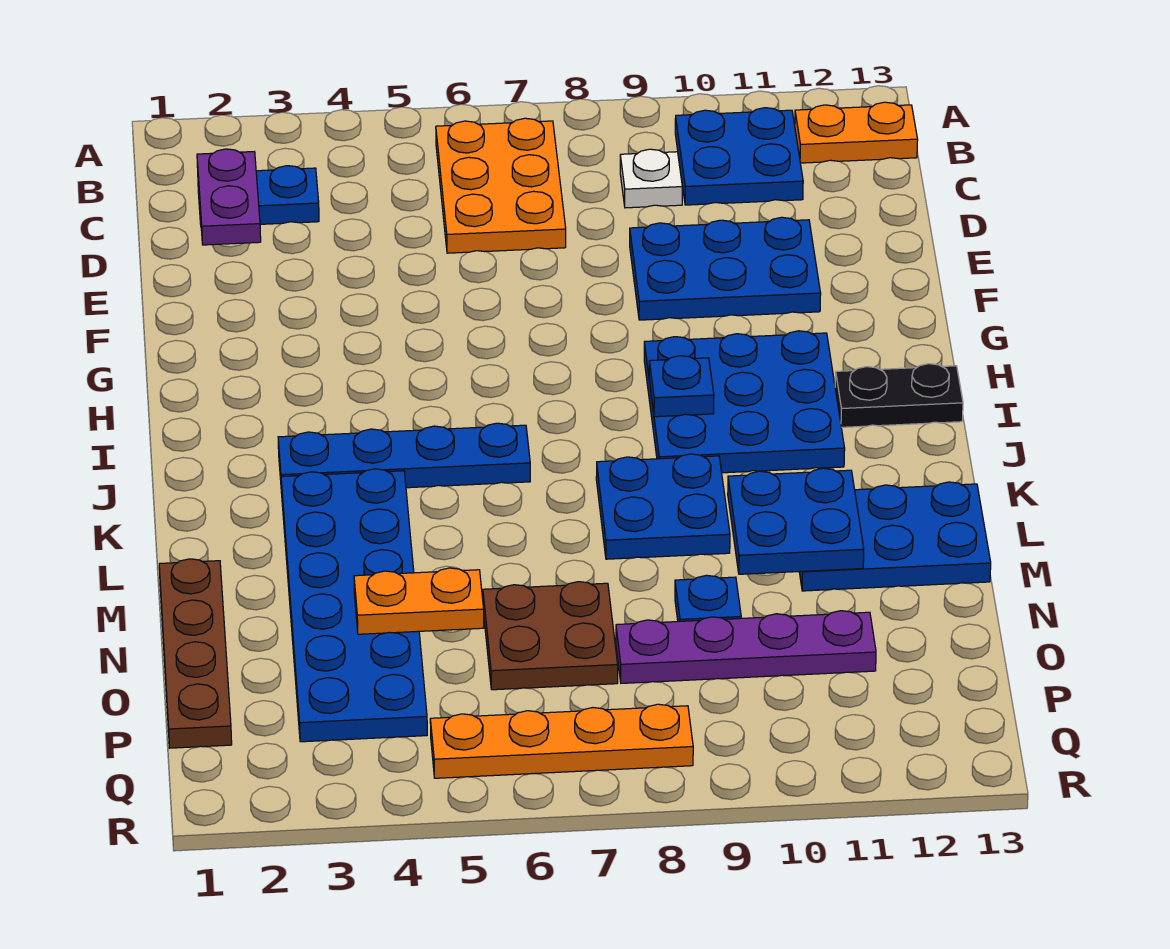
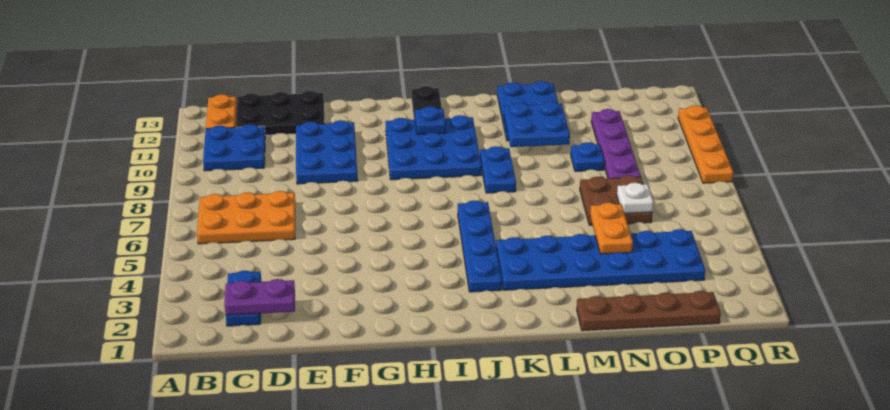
white plate C9 level 1 -> white plate O6 level 2
none -> black plate C12:E13 level 1
blue plate I9 level 2 -> blue plate I11 level 2
blue plate K8:L9 level 1 -> blue plate K8:K9 level 1
orange plate Q5:Q8 level 1 -> orange plate R8:R11 level 1

